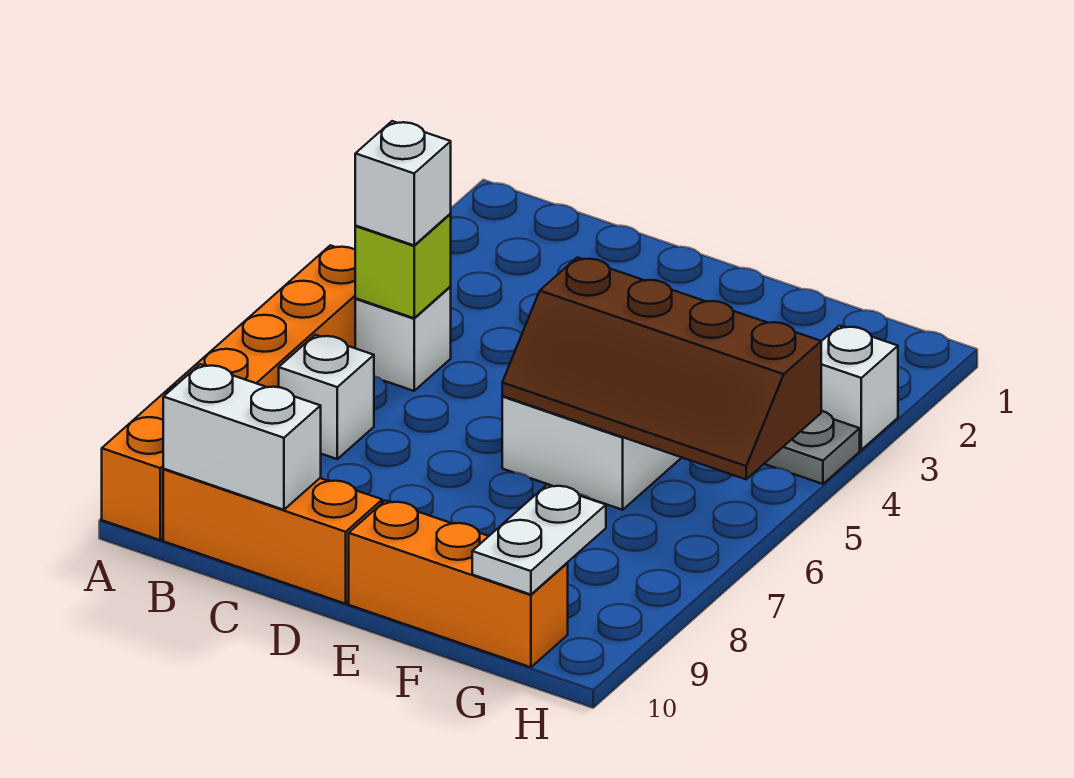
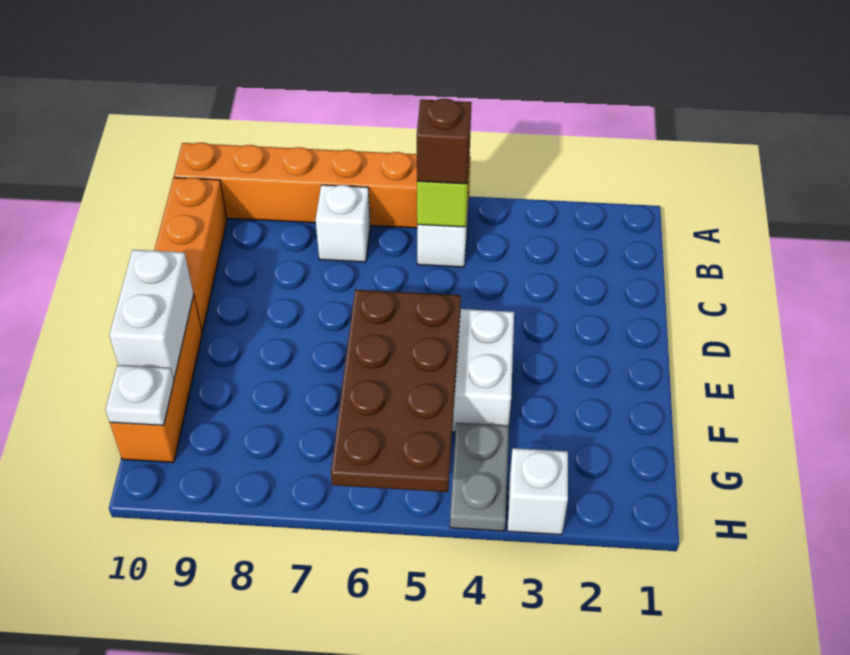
white brick B5 level 3 -> brown brick B5 level 3
white brick B10:C10 level 2 -> white brick E10:F10 level 2
brown slope E5:H6 level 2 top 5 -> brown plate E5:H6 level 2
white plate G9:G10 level 2 -> white plate G10 level 2

